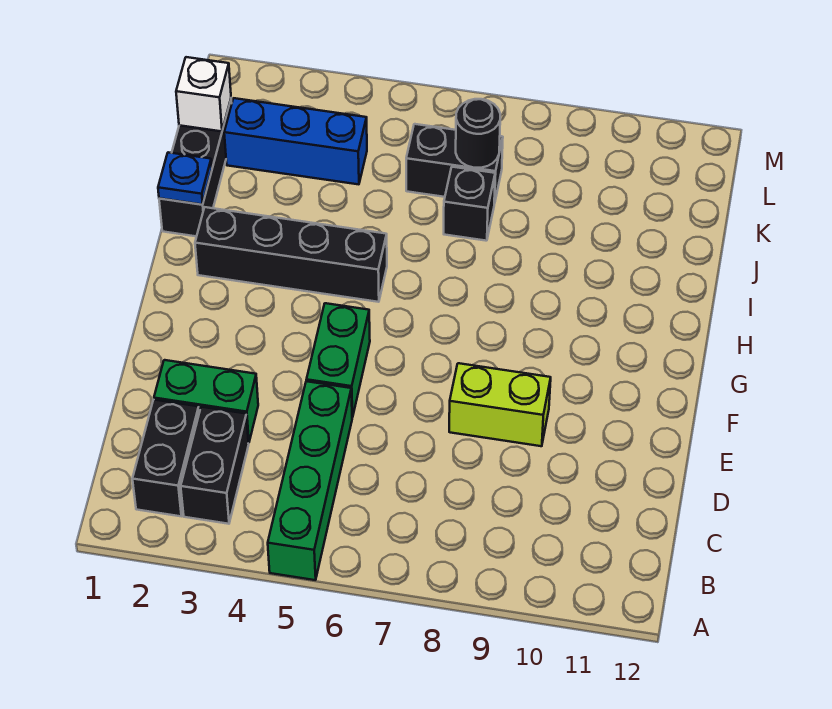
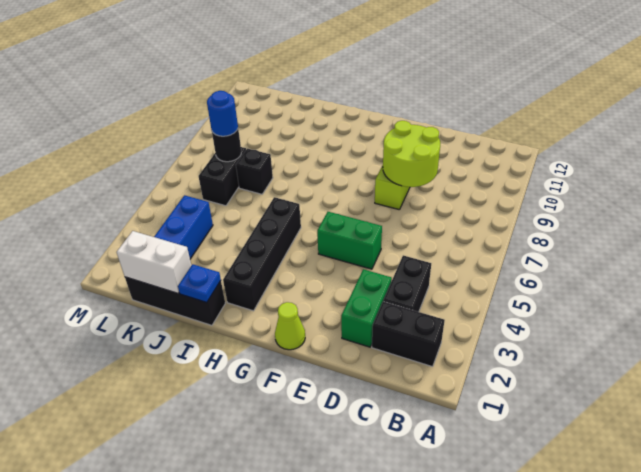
green brick A5:D5 level 1 -> none
black brick B3:C3 level 1 -> black brick C3:C4 level 1
none -> lime round brick D8:E9 level 2
none -> lime cone F1 level 1
white brick K1 level 2 -> white brick J1:K1 level 2
none -> blue round brick K7 level 3

